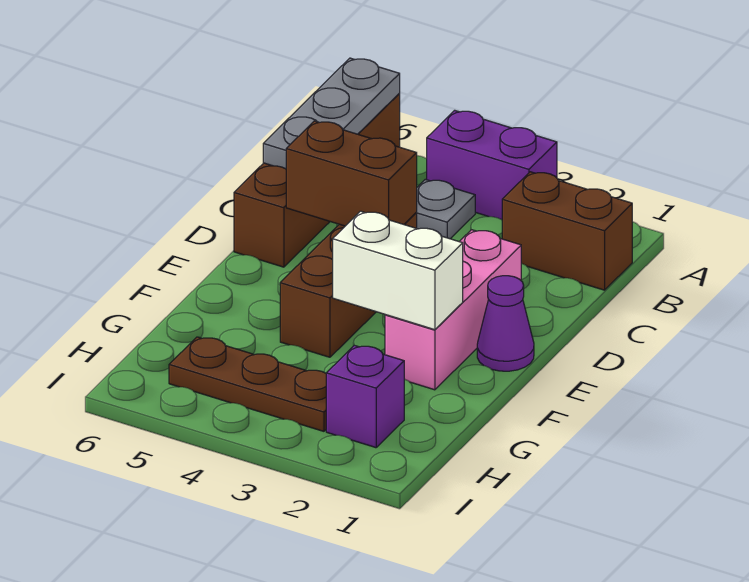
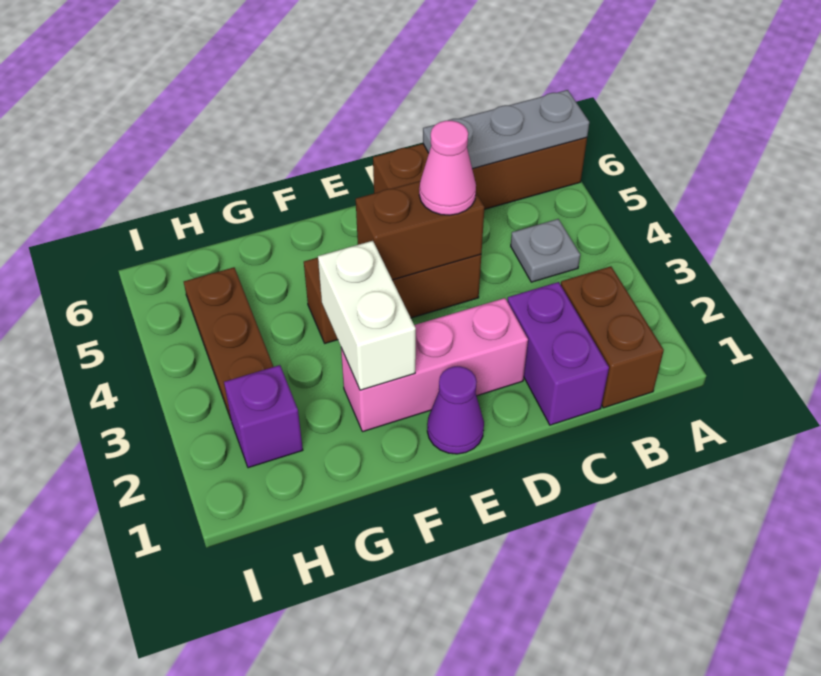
purple brick A3:A4 level 1 -> purple brick C1:C2 level 1
brown brick D4:D5 level 2 -> brown brick D4:E4 level 2
none -> pink cone D4 level 3

